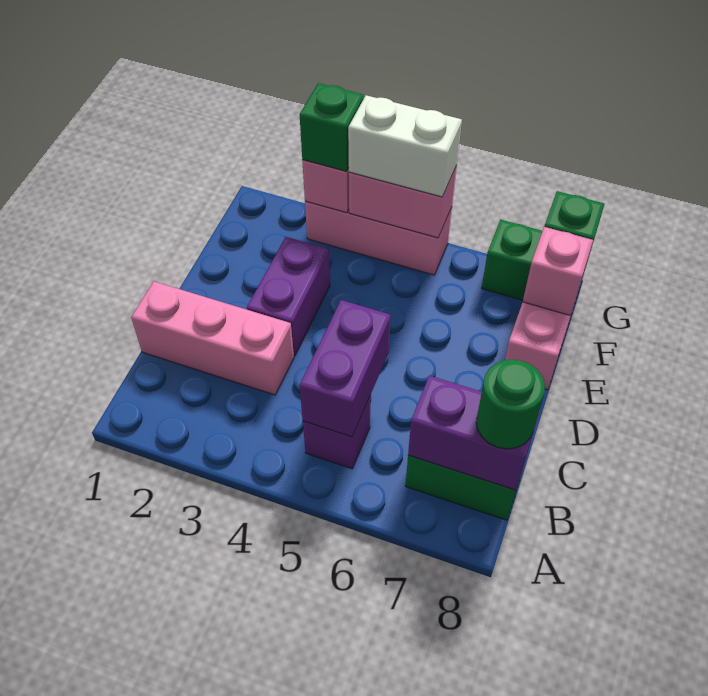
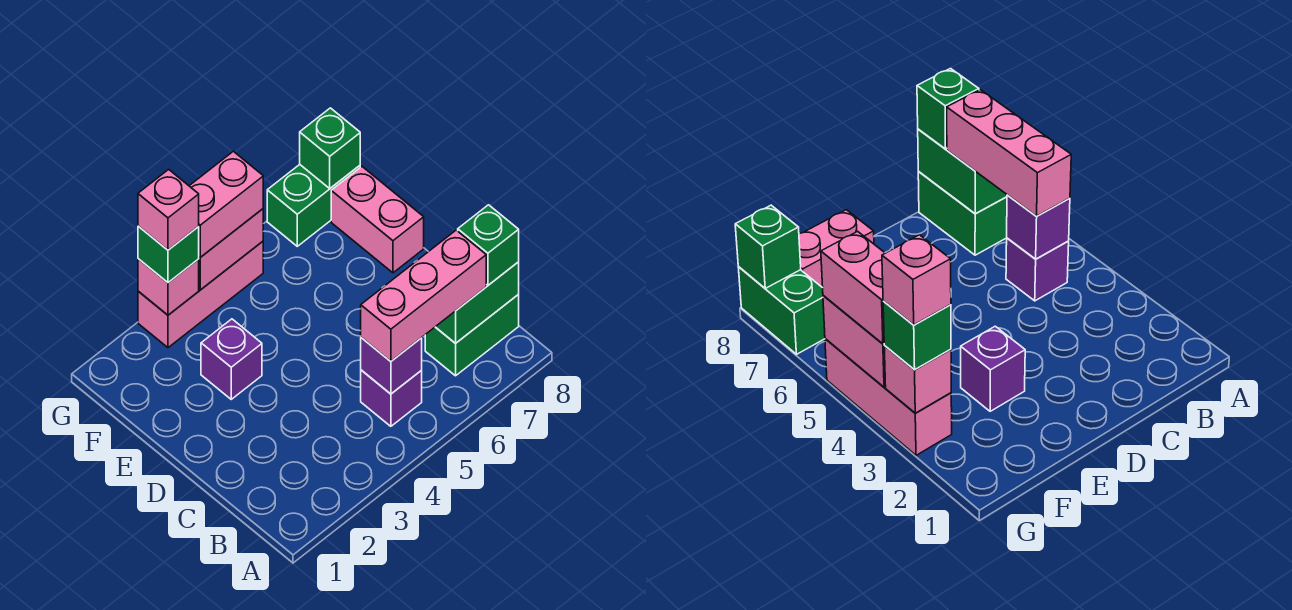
purple brick B5:C5 level 2 -> purple brick B5 level 2
purple brick B7:B8 level 2 -> green brick B7:B8 level 2
green round brick B8 level 3 -> green brick B8 level 3
pink brick C1:C3 level 1 -> pink brick B5:B7 level 3
purple brick D3:E3 level 1 -> purple brick E3 level 1
pink brick F8 level 2 -> pink brick G3 level 4
white brick G4:G5 level 3 -> pink brick G4:G5 level 3

